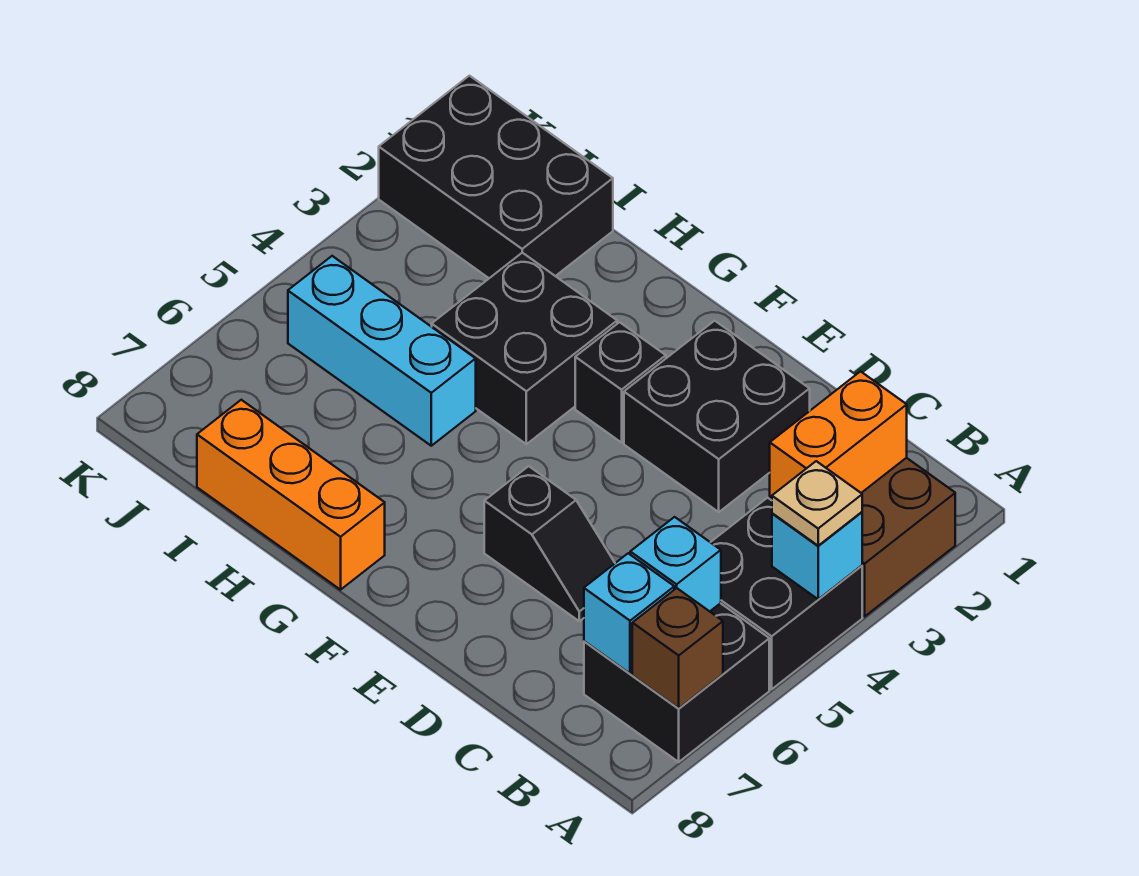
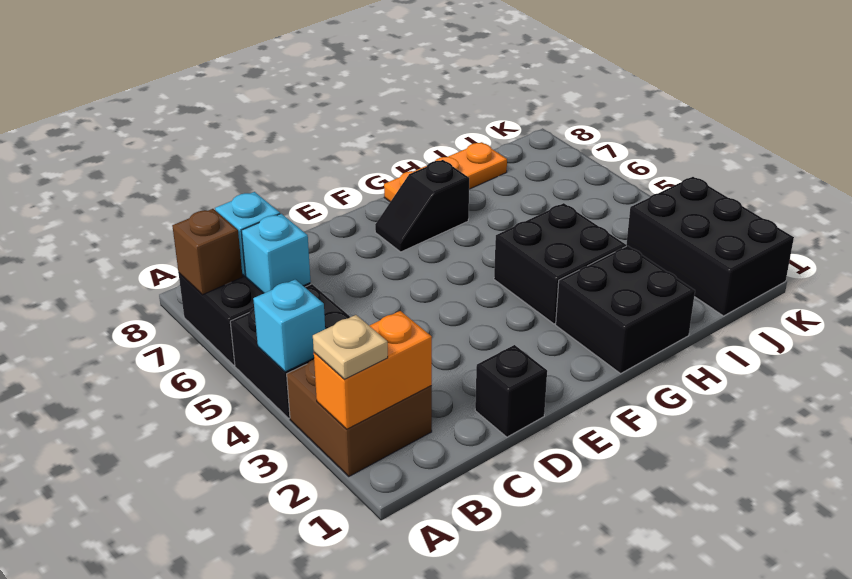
tan plate A4 level 3 -> tan plate A2 level 3
orange brick B2:B3 level 2 -> orange brick A2:B2 level 2
black brick D2:E3 level 1 -> black brick G1:H2 level 1
black slope D6:E6 level 1 top E -> black slope F7:G7 level 1 top G
black brick F3 level 1 -> black brick D1 level 1
orange brick G8:I8 level 1 -> orange plate G8:I8 level 1
cyan brick H5:J5 level 1 -> none
black brick I1:K2 level 1 -> black brick J1:K3 level 1

